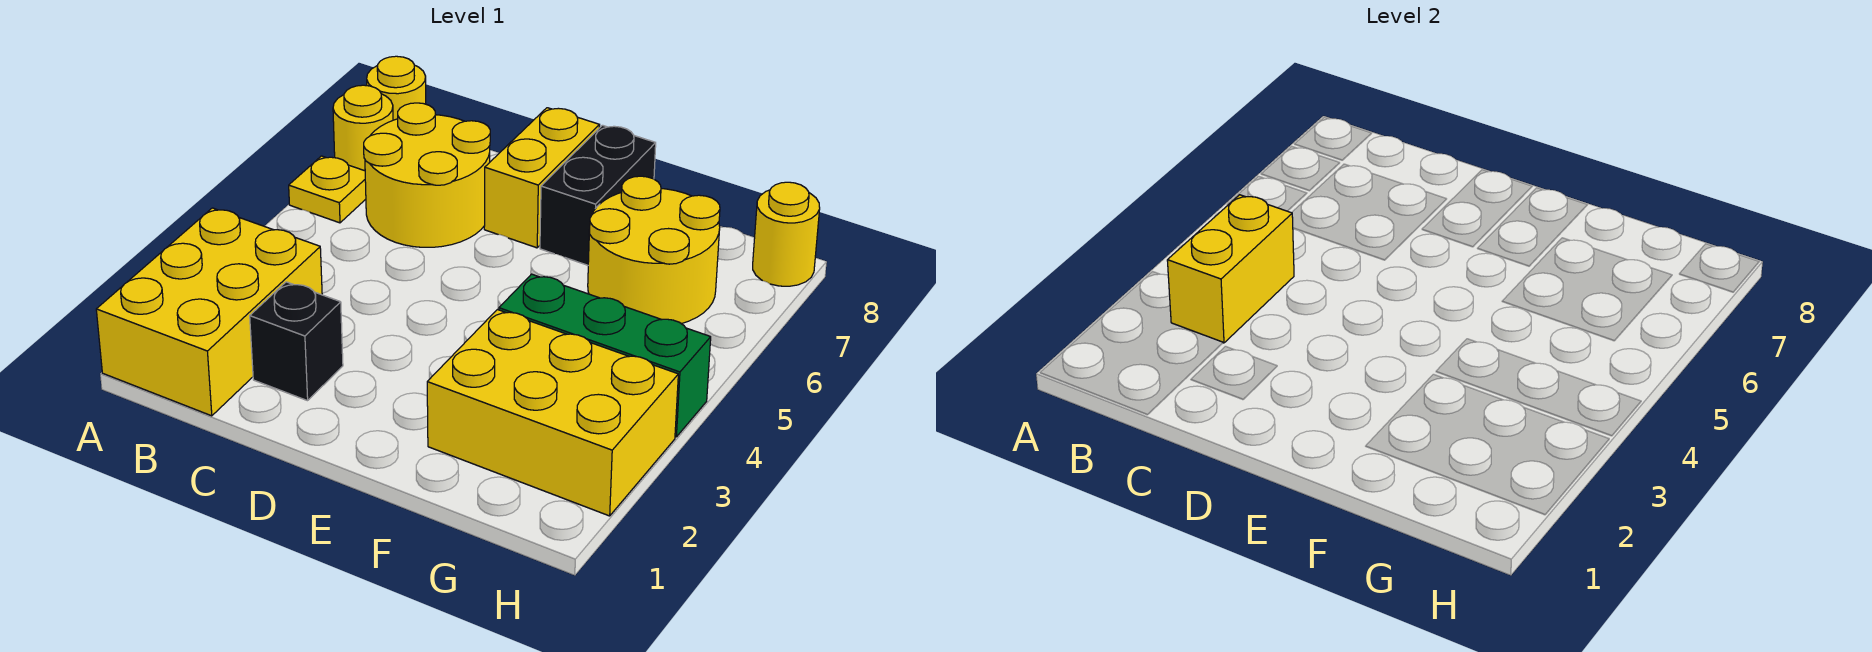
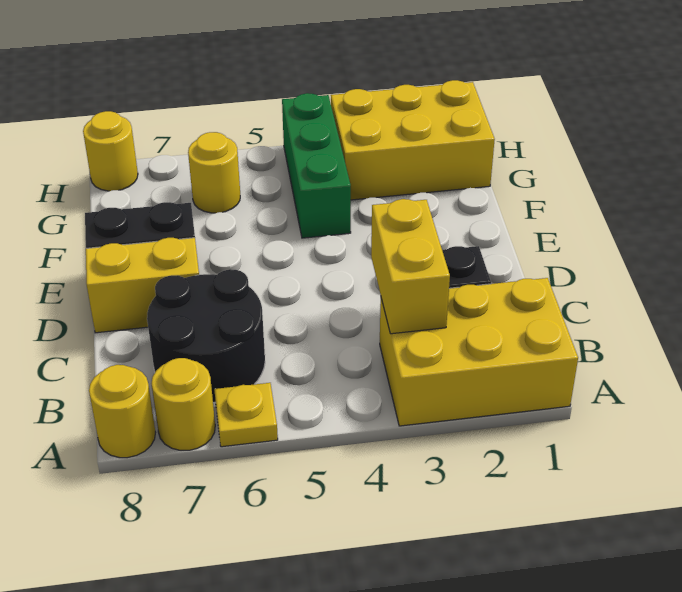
yellow brick B3:B4 level 2 -> yellow brick B3:C3 level 2
yellow round brick B6:C7 level 1 -> black round brick B6:C7 level 1
yellow brick F2:H3 level 1 -> yellow brick G1:H3 level 1
yellow round brick F6:G7 level 1 -> yellow round brick G6 level 1

